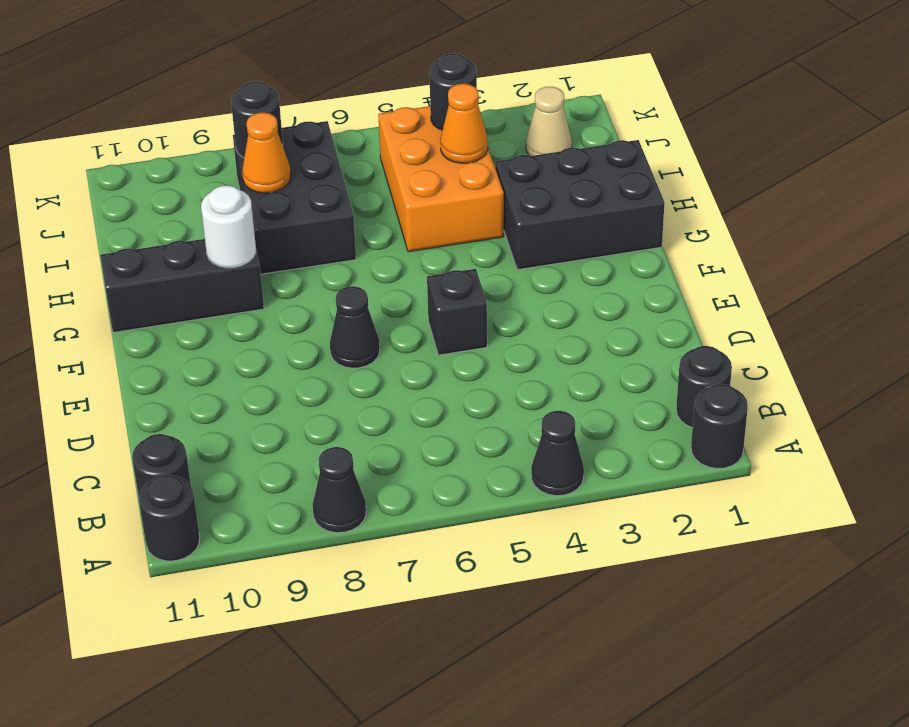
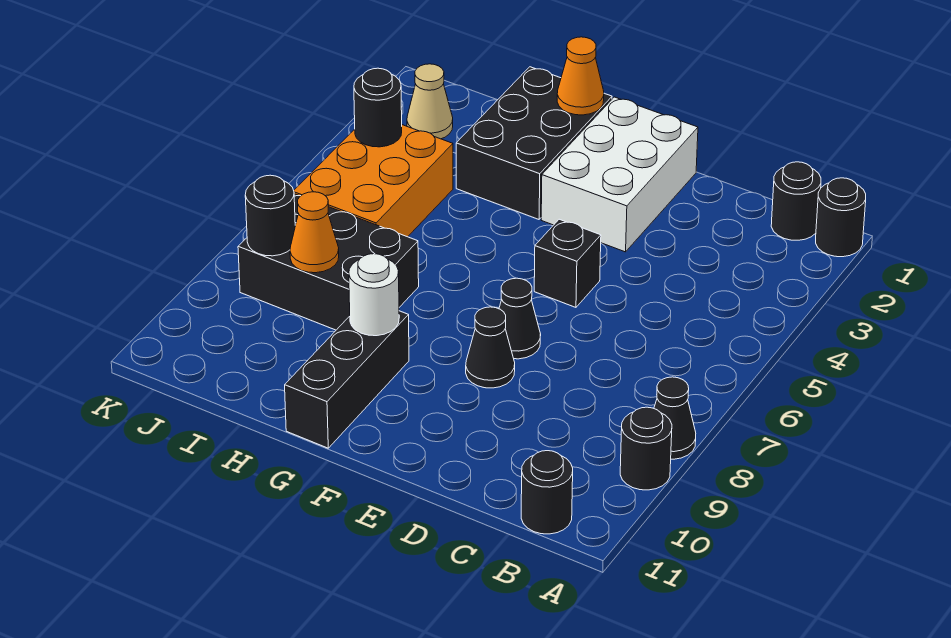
black cone A4 level 1 -> black cone E8 level 1
black round brick A11 level 1 -> black round brick A9 level 1
none -> white brick E1:F3 level 1
orange brick H4:J5 level 1 -> orange brick I4:J6 level 1
orange cone I4 level 2 -> orange cone G1 level 2

